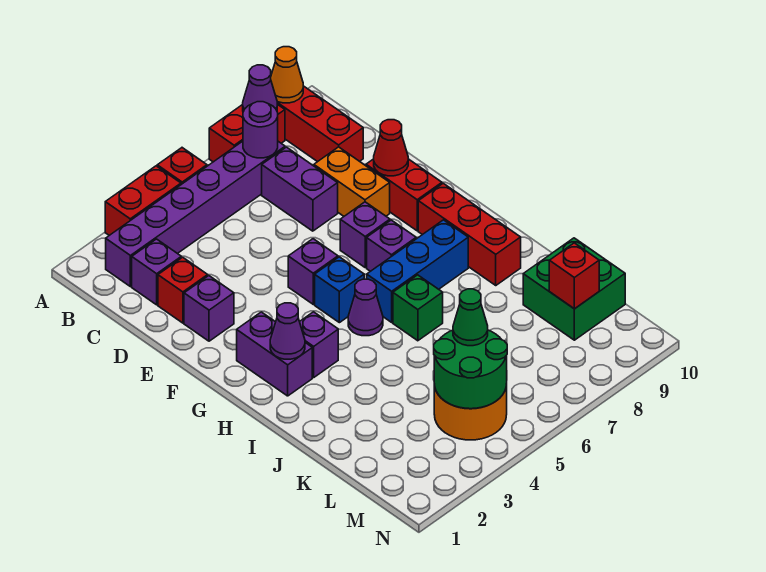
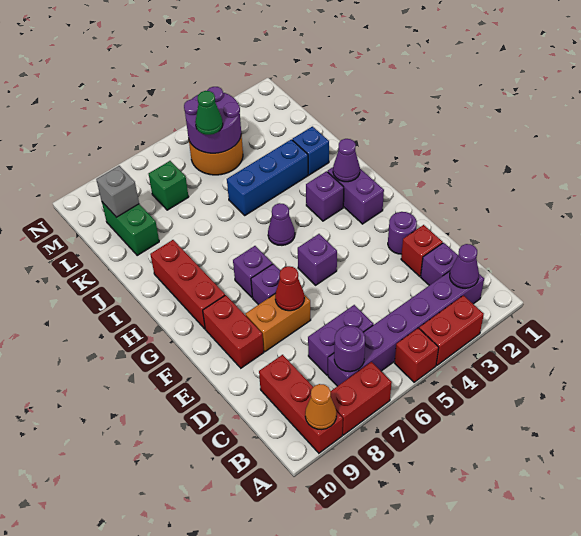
purple cone A8 level 2 -> purple cone B2 level 2
purple brick C7:D7 level 1 -> purple brick C6:C7 level 1
orange brick D8:E8 level 1 -> orange brick E7:E8 level 1
purple brick E2 level 1 -> purple round brick E2 level 1
red cone E9 level 2 -> red cone E7 level 2
blue brick G5 level 1 -> blue brick J2 level 1
blue brick H6:H8 level 1 -> blue brick J3:J5 level 1
green brick I6 level 1 -> green brick L7 level 1
green brick K9:L10 level 1 -> green brick K9:L9 level 1
green round brick L4:M5 level 2 -> purple round brick L4:M5 level 2
red brick L9 level 2 -> grey brick L9 level 2

